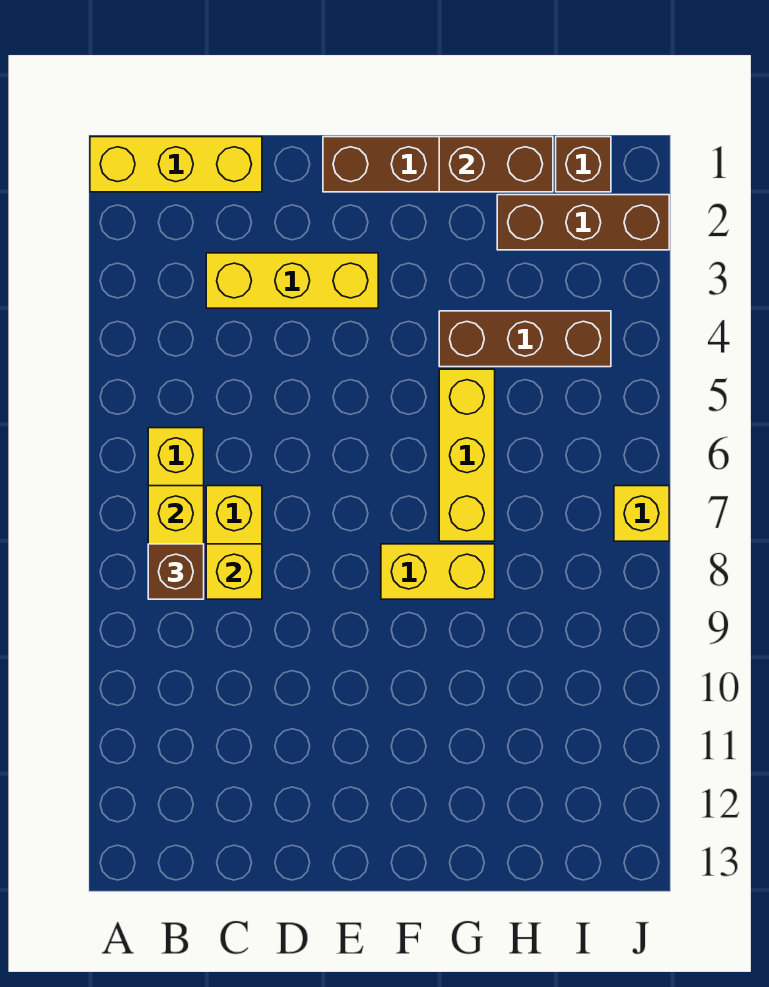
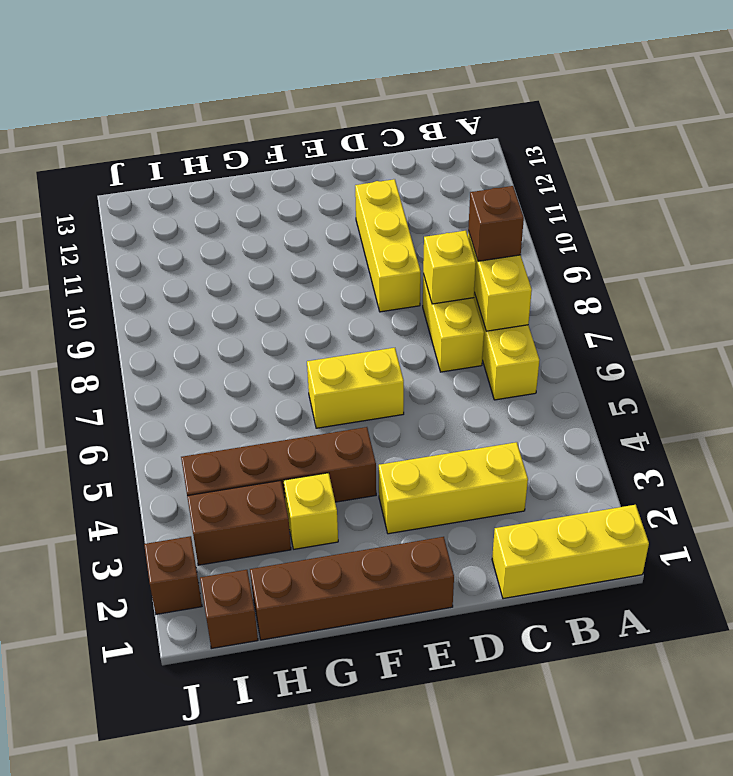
yellow brick F8:G8 level 1 -> yellow brick E6:F6 level 1
brown brick G1:H1 level 2 -> brown brick H3:I3 level 1
brown brick G4:I4 level 1 -> brown brick F4:I4 level 1
yellow brick G5:G7 level 1 -> yellow brick D9:D11 level 1
brown brick H2:J2 level 1 -> brown brick J2 level 1
yellow brick J7 level 1 -> yellow brick G3 level 1

